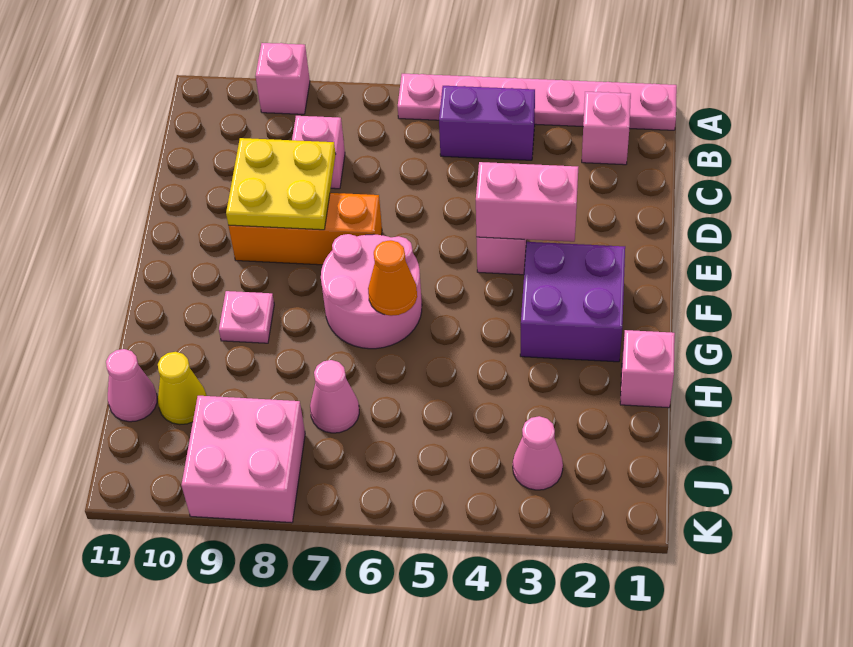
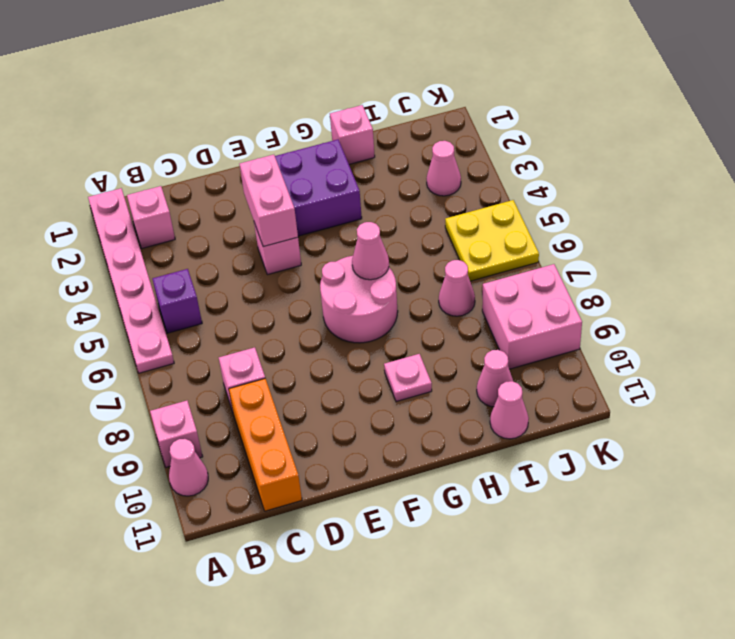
none -> pink cone A10 level 1
purple brick B4:B5 level 1 -> purple brick B5 level 1
yellow plate D8:E9 level 2 -> yellow plate J5:K6 level 1
orange brick E7:E9 level 1 -> orange brick C9:C11 level 1
orange cone G6 level 2 -> pink cone G6 level 2
yellow cone I10 level 1 -> pink cone I10 level 1

